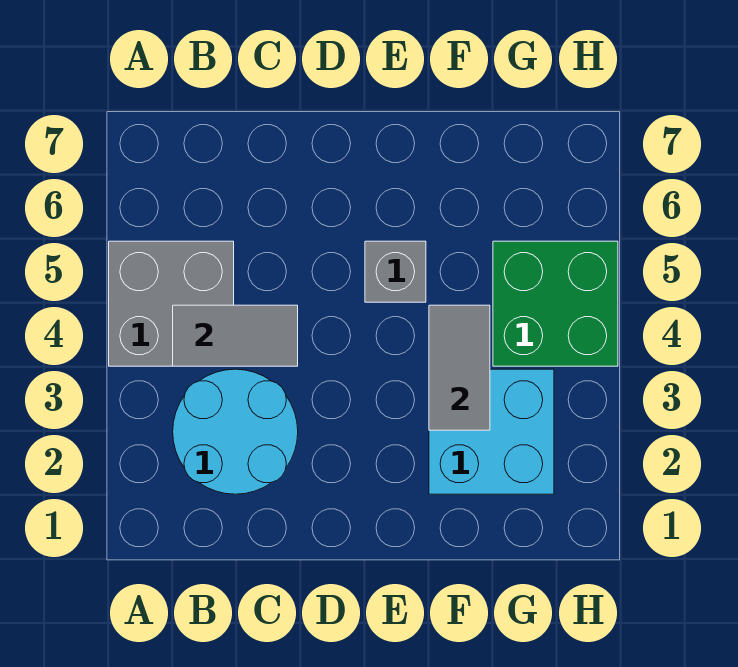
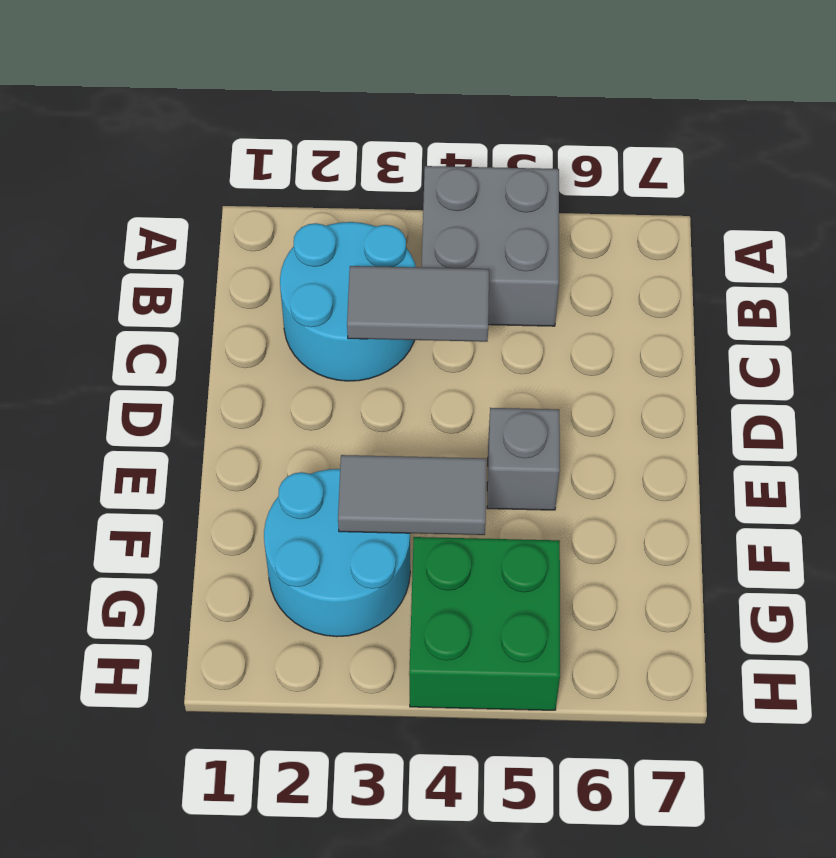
grey tile B4:C4 level 2 -> grey tile C3:C4 level 2
cyan brick F2:G3 level 1 -> cyan round brick F2:G3 level 1

